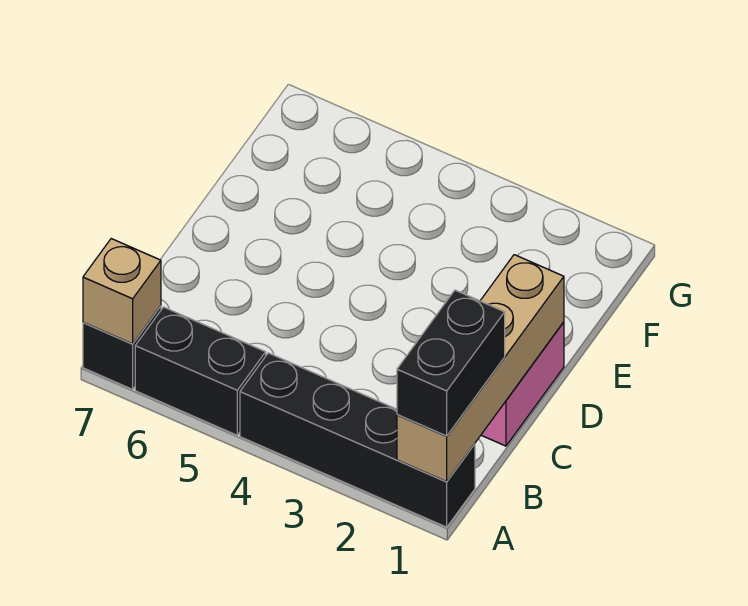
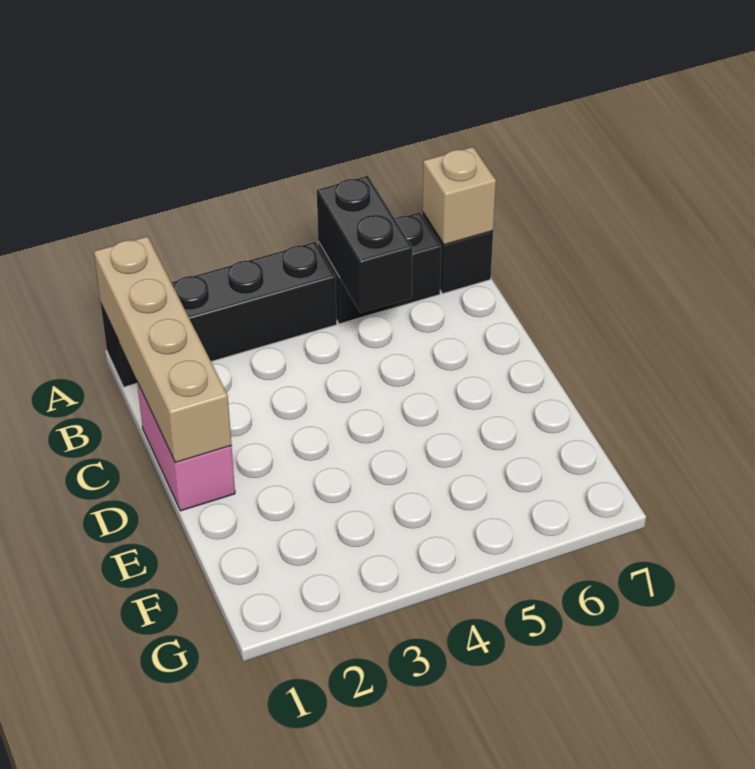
black brick A1:B1 level 3 -> black brick A5:B5 level 2

